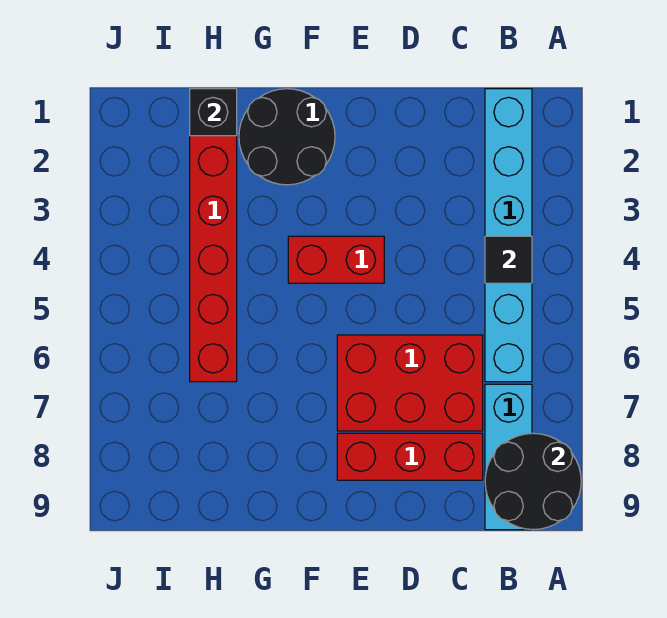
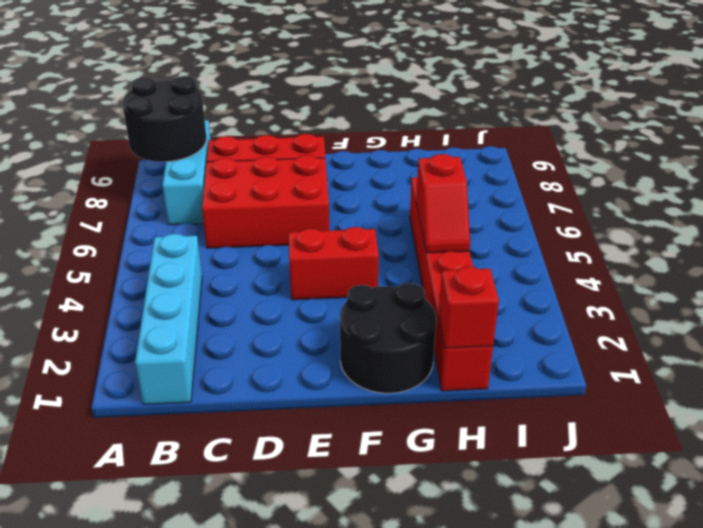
cyan brick B1:B6 level 1 -> cyan brick B1:B4 level 1
black tile B4 level 2 -> none
black brick H1 level 2 -> red brick H1 level 2
none -> red slope H4:H5 level 2 top 5

